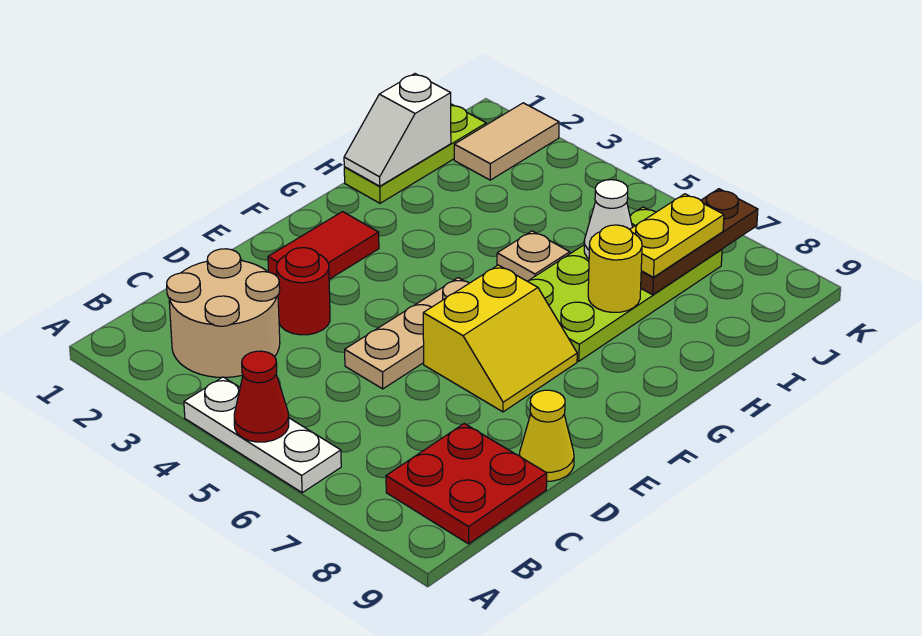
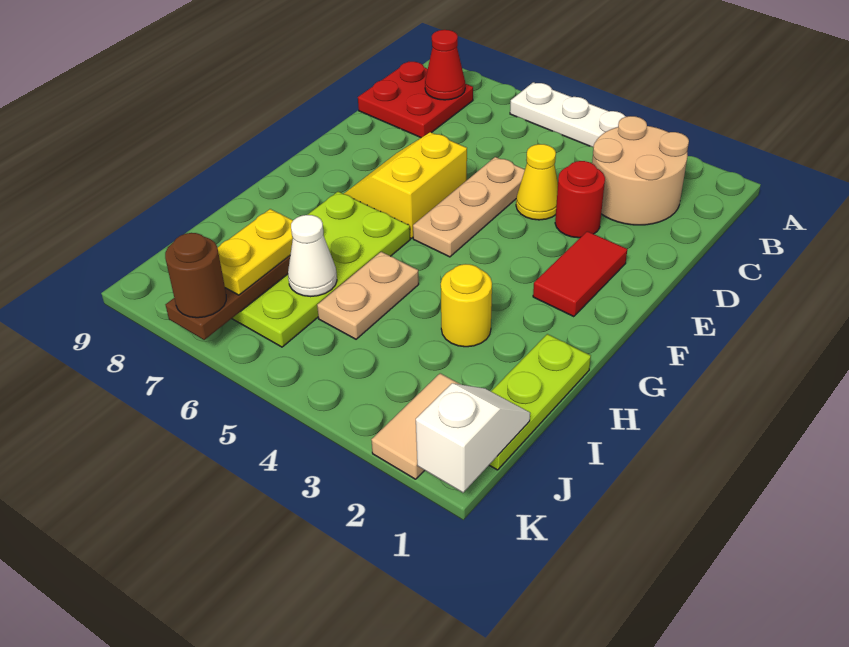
red cone A5 level 2 -> red cone B8 level 2
yellow cone D9 level 1 -> yellow cone D4 level 1
white slope H1:I1 level 2 top I -> white slope J1:K1 level 2 top K
tan plate H5 level 1 -> tan plate H5:I5 level 1
yellow round brick H7 level 2 -> yellow round brick H3 level 1
none -> brown round brick K7 level 3

